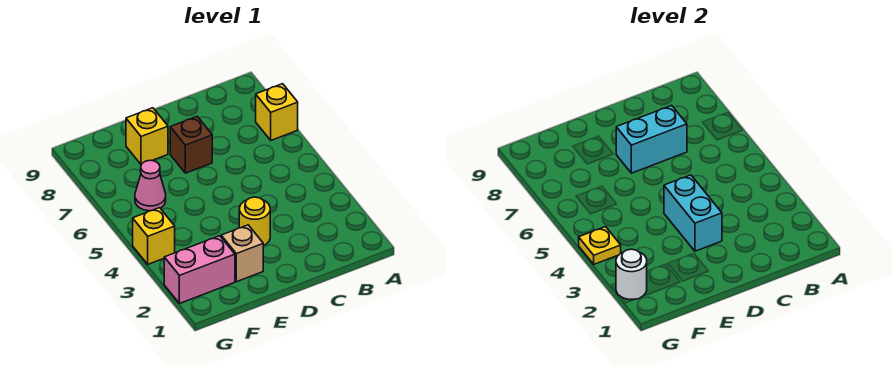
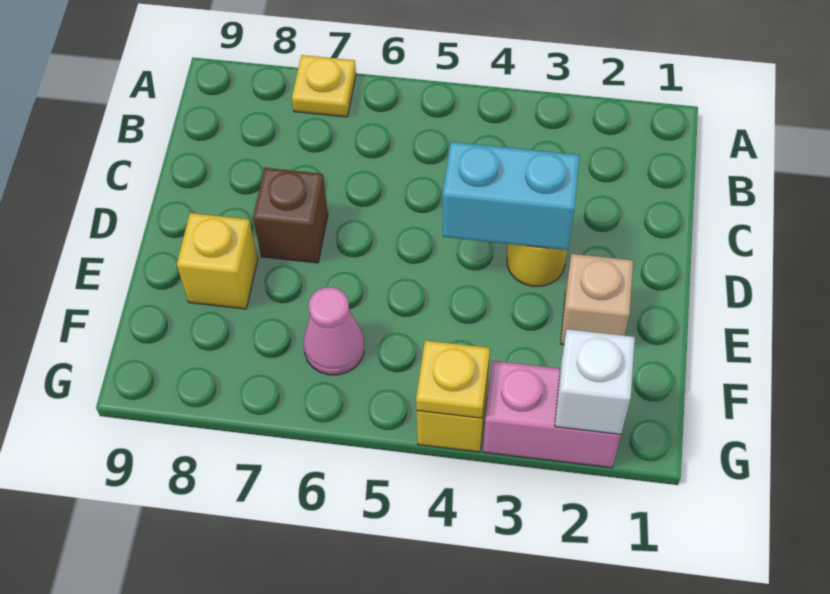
yellow brick A7 level 1 -> yellow plate A7 level 1
cyan brick C7:D7 level 2 -> none
pink brick F2:G2 level 1 -> pink brick G2:G3 level 1
white round brick G2 level 2 -> white brick G2 level 2

